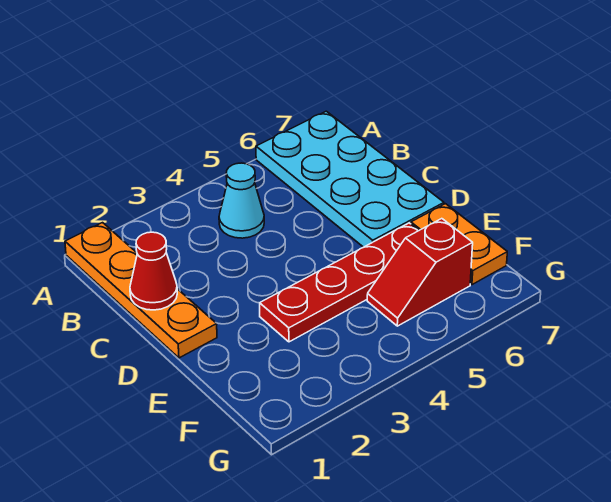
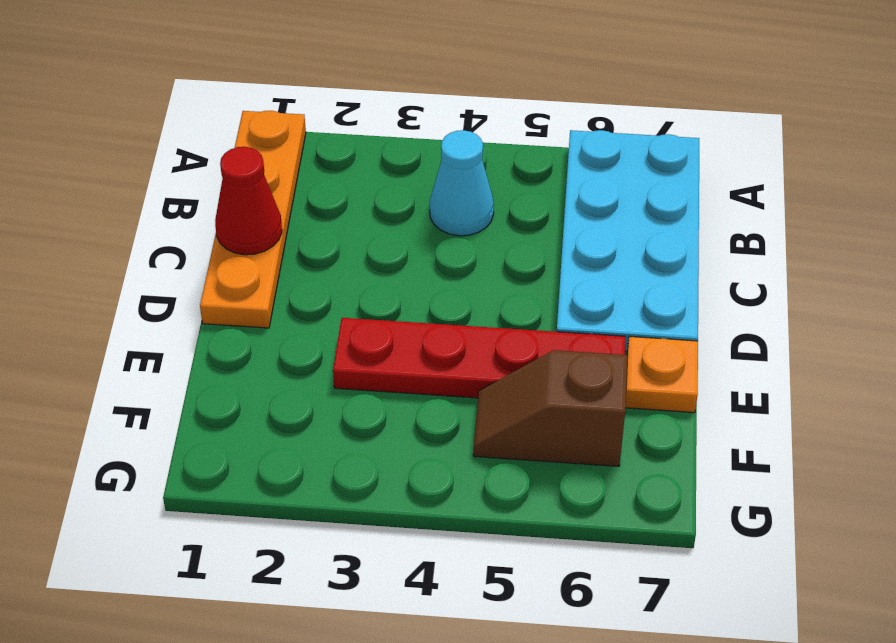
orange plate E7:F7 level 1 -> orange plate E7 level 1
red slope F5:F6 level 1 top 6 -> brown slope F5:F6 level 1 top 6

